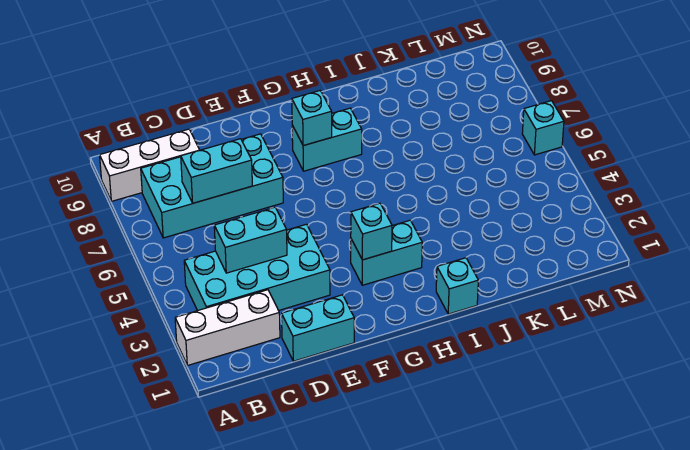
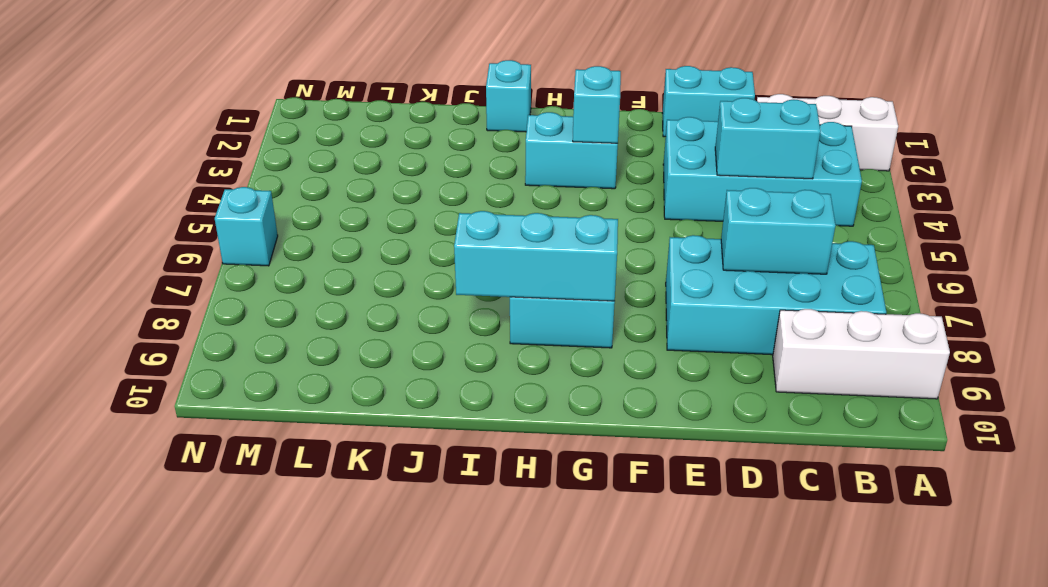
cyan brick G8 level 2 -> cyan brick G8:I8 level 2

